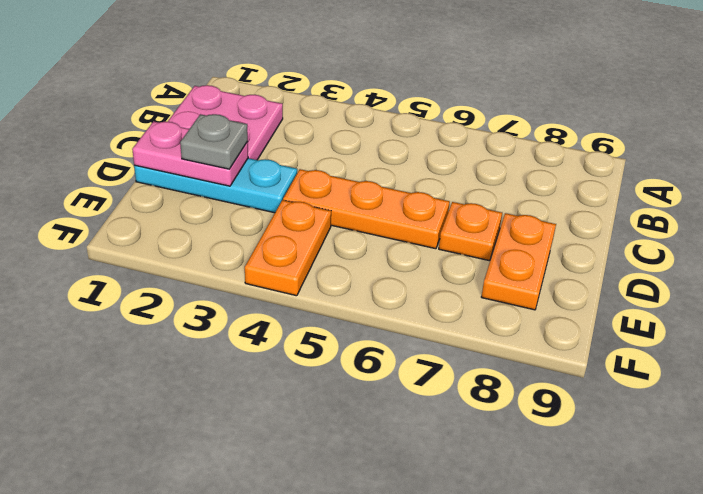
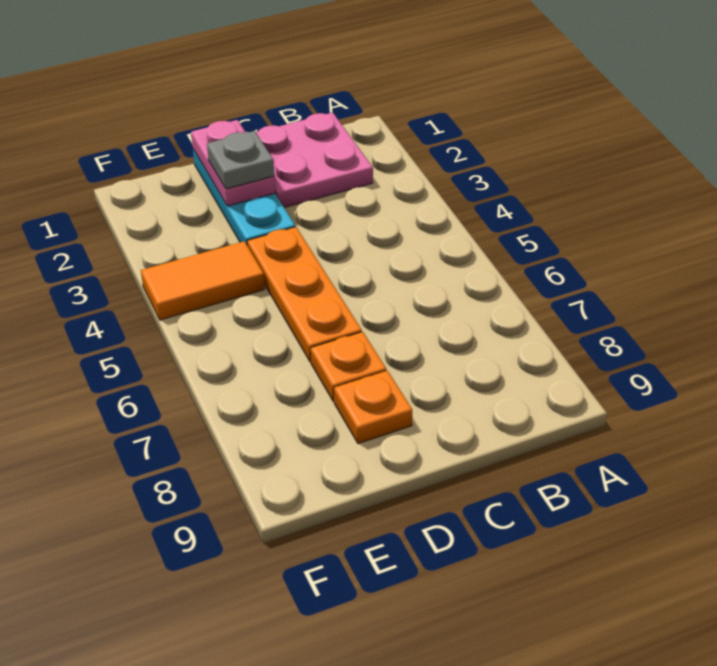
orange plate D8:E8 level 1 -> orange plate D8 level 1
orange plate E4:F4 level 1 -> orange tile E4:F4 level 1

